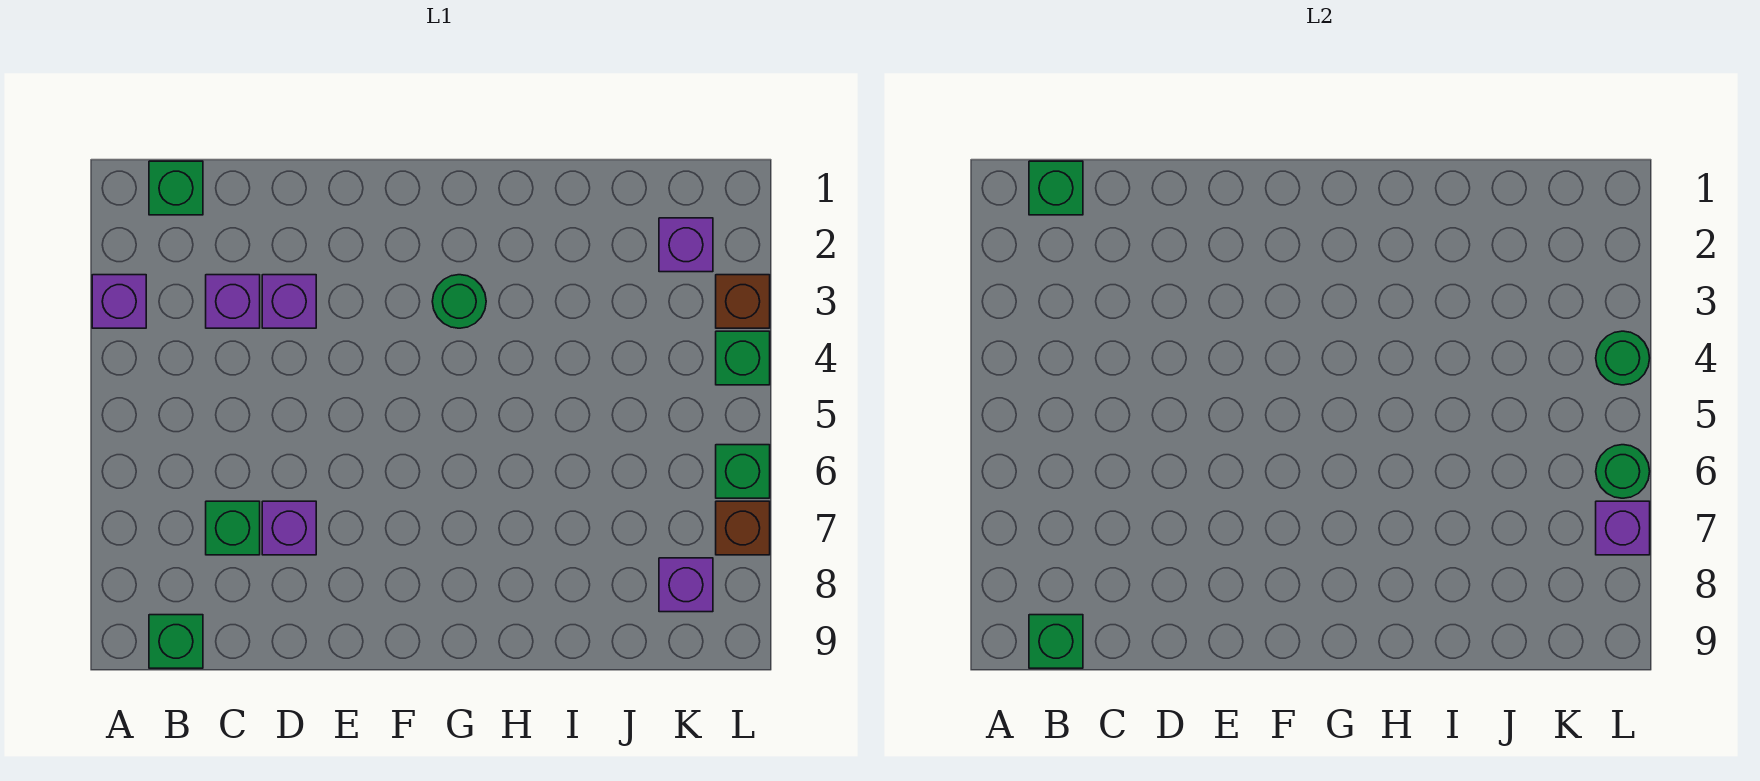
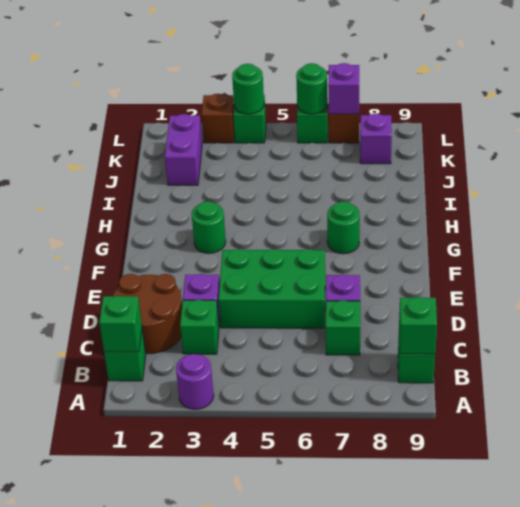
purple brick A3 level 1 -> purple round brick A3 level 1
none -> brown round brick C1:D2 level 1
purple brick C3 level 1 -> green brick C3 level 1
none -> green brick D4:E6 level 1
none -> green round brick G7 level 1
purple brick K2 level 1 -> purple brick J2:K2 level 1

